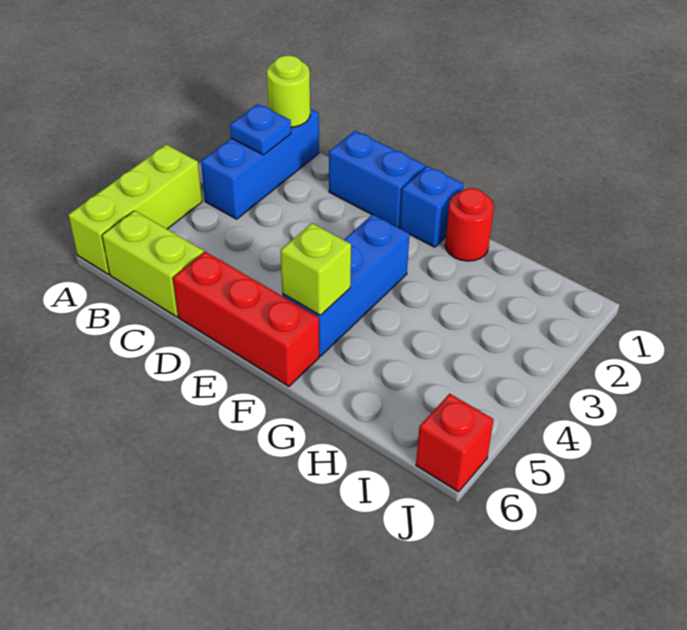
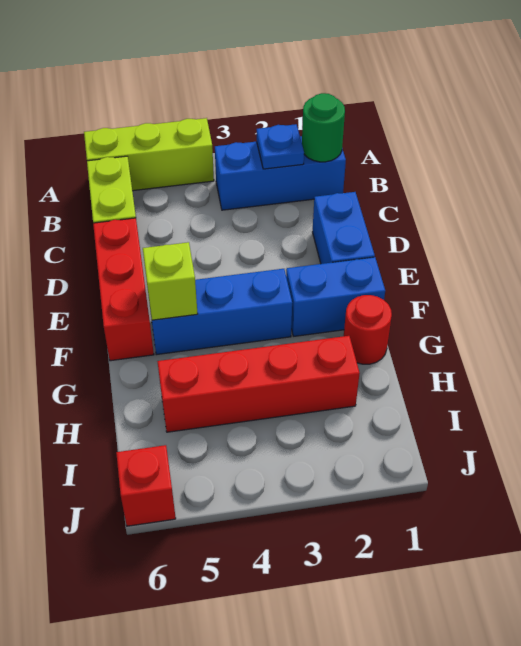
lime round brick B1 level 2 -> green round brick B1 level 2
blue brick F1 level 1 -> blue brick F1:F2 level 1
none -> red brick H2:H5 level 1

